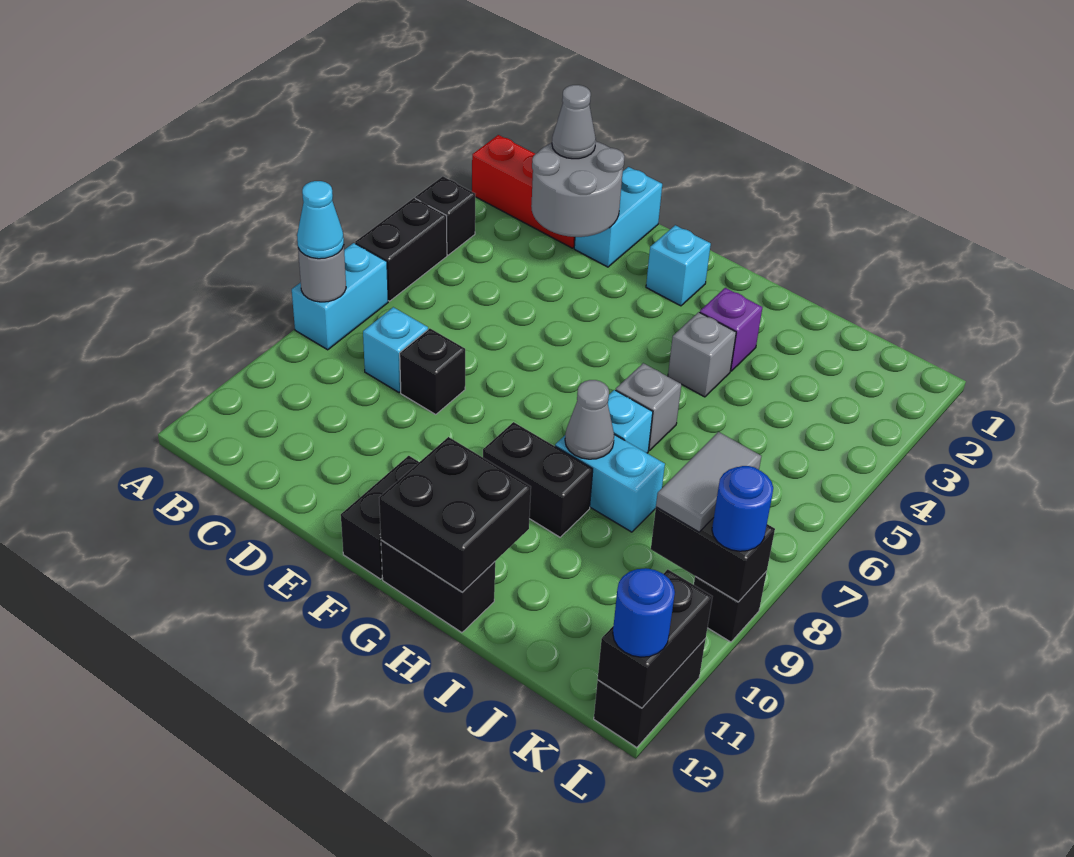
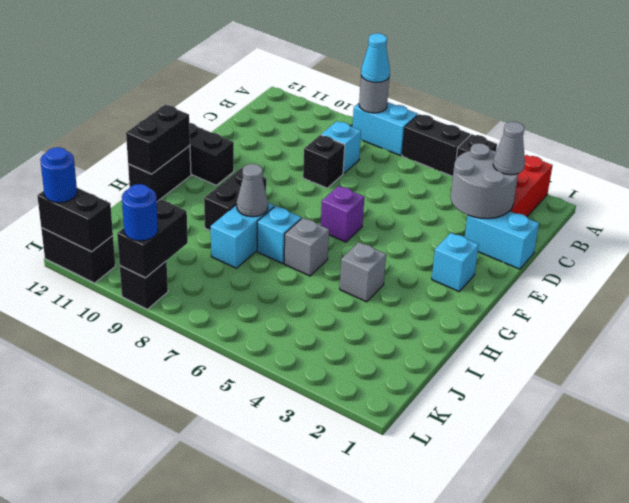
black brick G11:H12 level 2 -> black brick G12:H12 level 2
purple brick H3 level 1 -> purple brick F6 level 1
grey tile K8:K9 level 3 -> none

